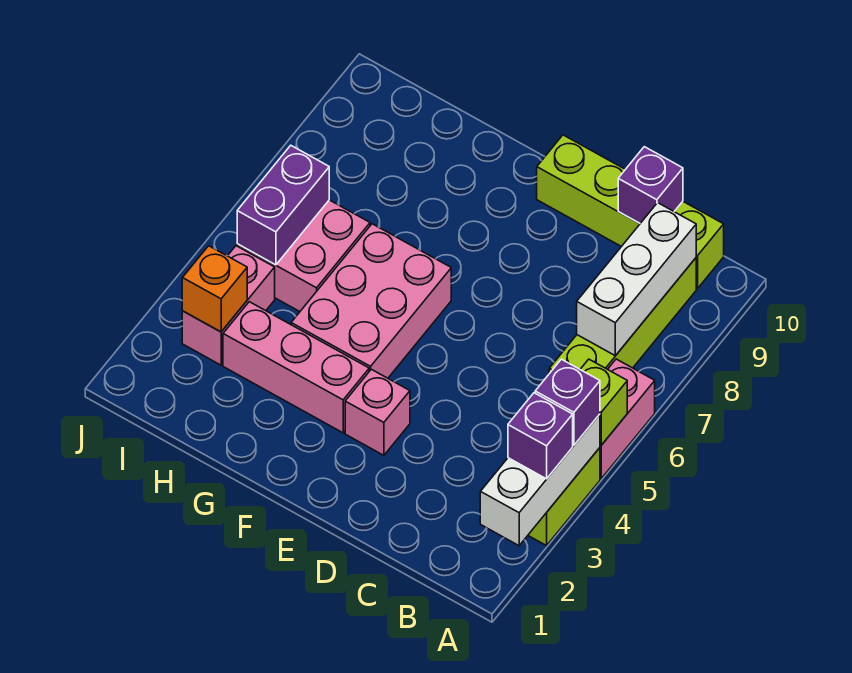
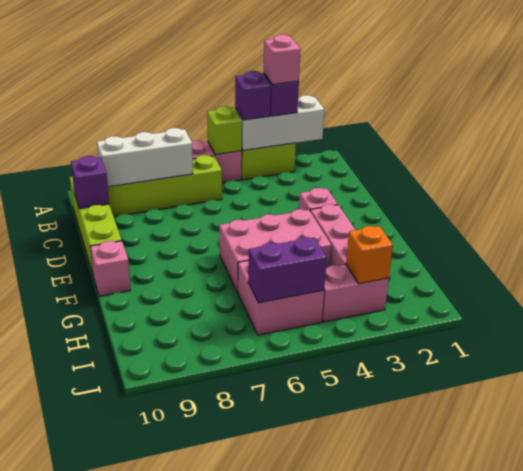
none -> pink brick A3 level 4
none -> pink brick F10 level 1

